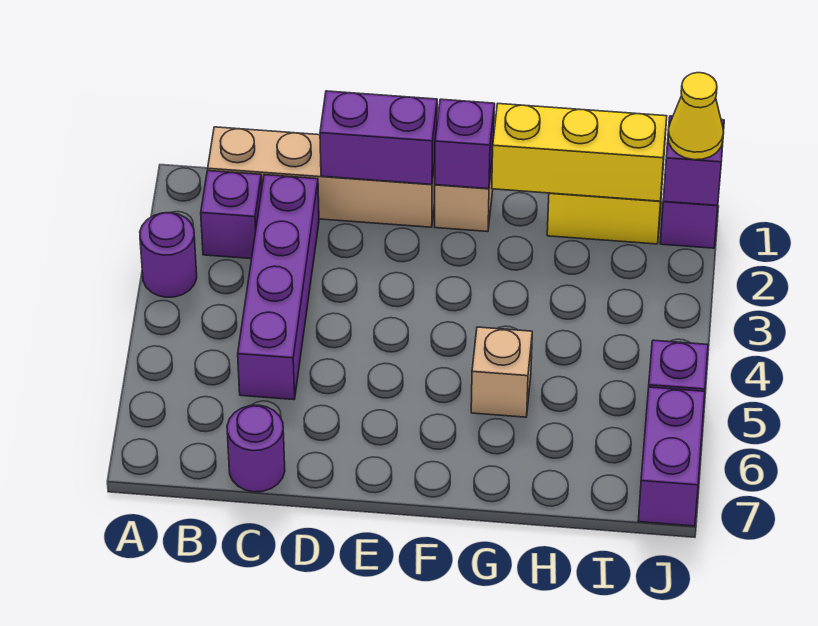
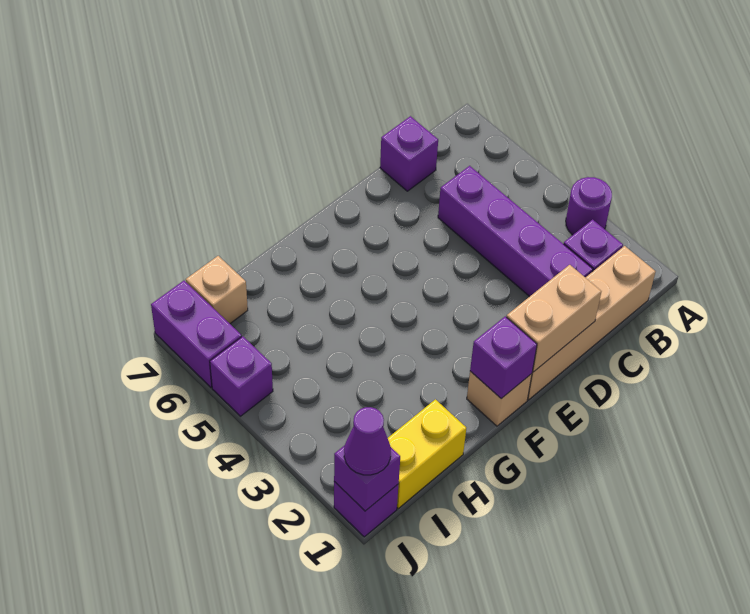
purple round brick C7 level 1 -> purple brick C7 level 1
purple brick D1:E1 level 2 -> tan brick D1:E1 level 2
yellow brick G1:I1 level 2 -> none
tan brick G5 level 1 -> tan brick I7 level 1
yellow cone J1 level 3 -> purple cone J1 level 3

